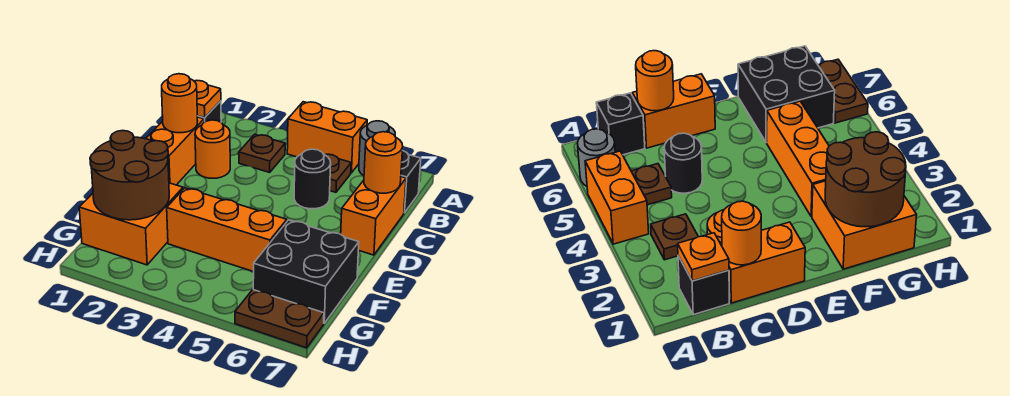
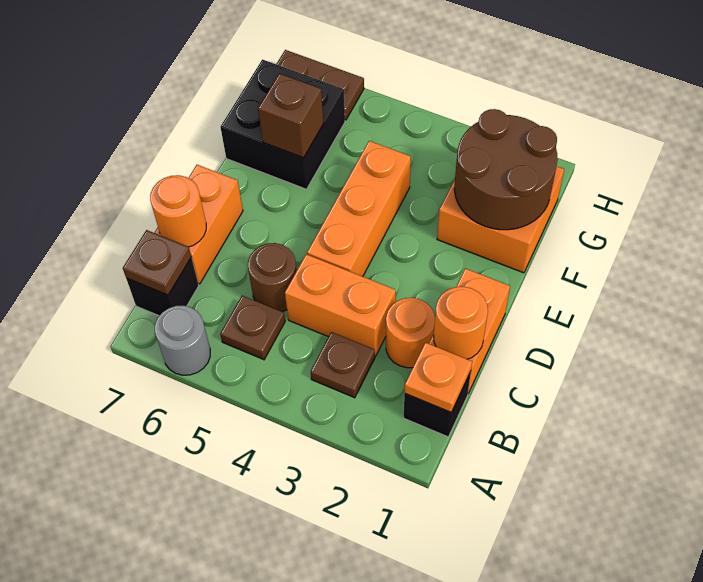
orange brick A4:A5 level 1 -> orange brick C3:C4 level 1
none -> brown plate B7 level 2
black round brick C5 level 1 -> brown round brick C5 level 1
orange brick F3:F5 level 1 -> orange brick D4:F4 level 1
none -> brown brick F6 level 2

